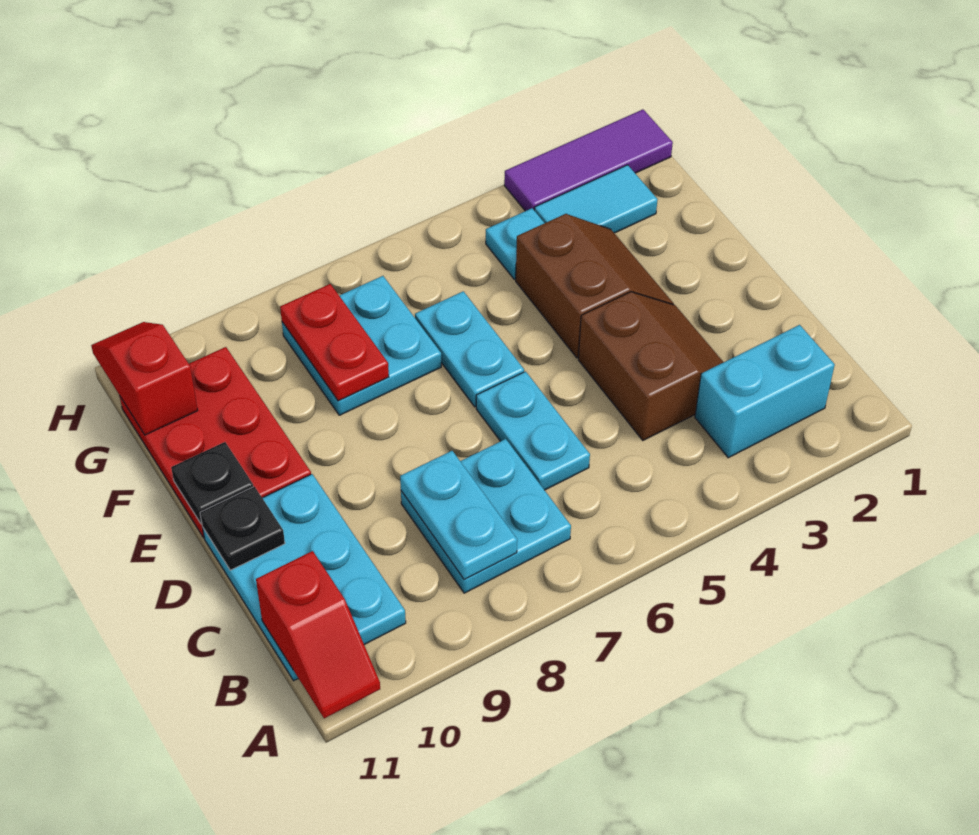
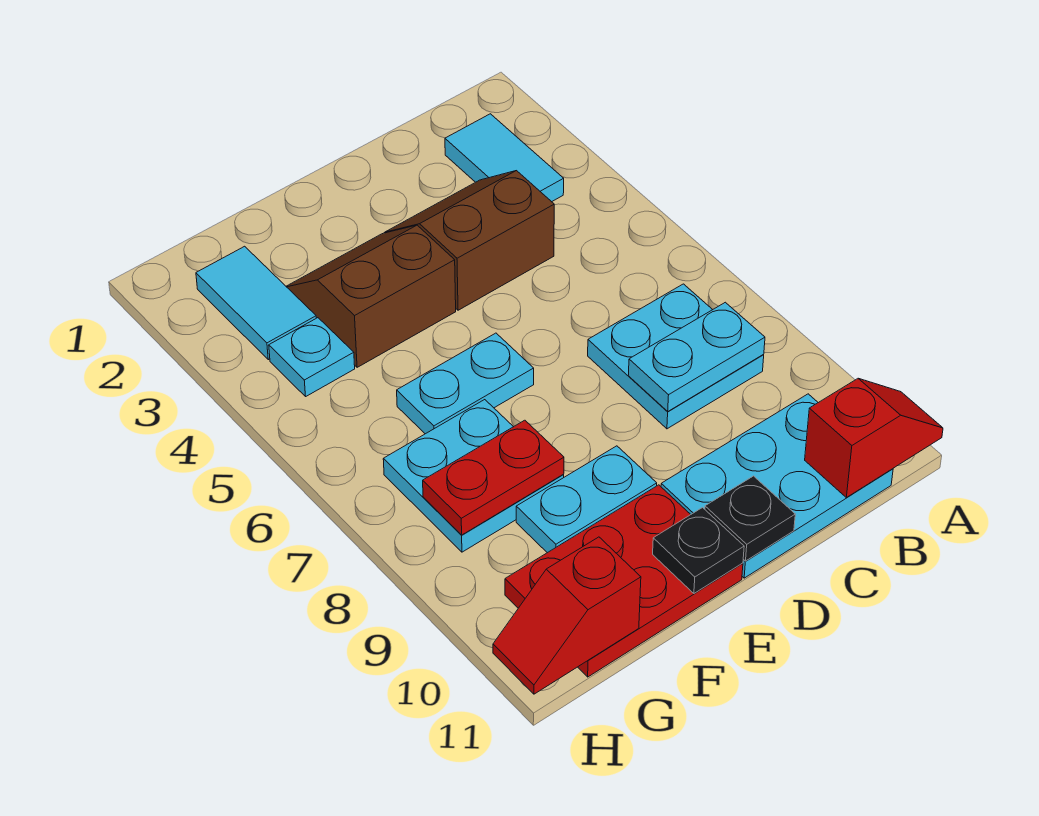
cyan brick B2:B3 level 1 -> cyan tile B2:B3 level 1
cyan plate C6:D6 level 1 -> cyan plate E9:F9 level 1
purple tile H1:H3 level 1 -> none

